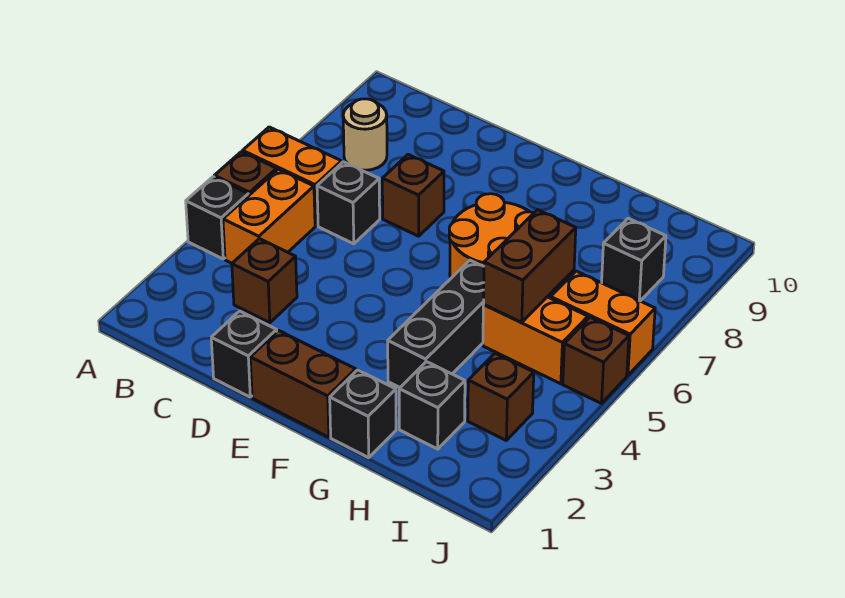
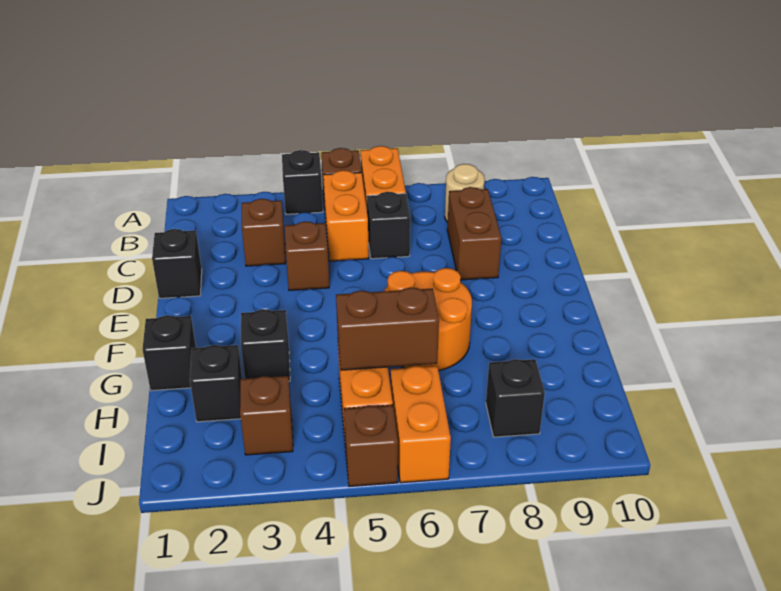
orange brick B4:B5 level 1 -> orange brick B5:C5 level 1
brown brick D7 level 1 -> brown brick D4 level 1
brown brick E1:F1 level 1 -> brown brick C8:D8 level 1
black brick G3:G5 level 1 -> black brick G3 level 1

